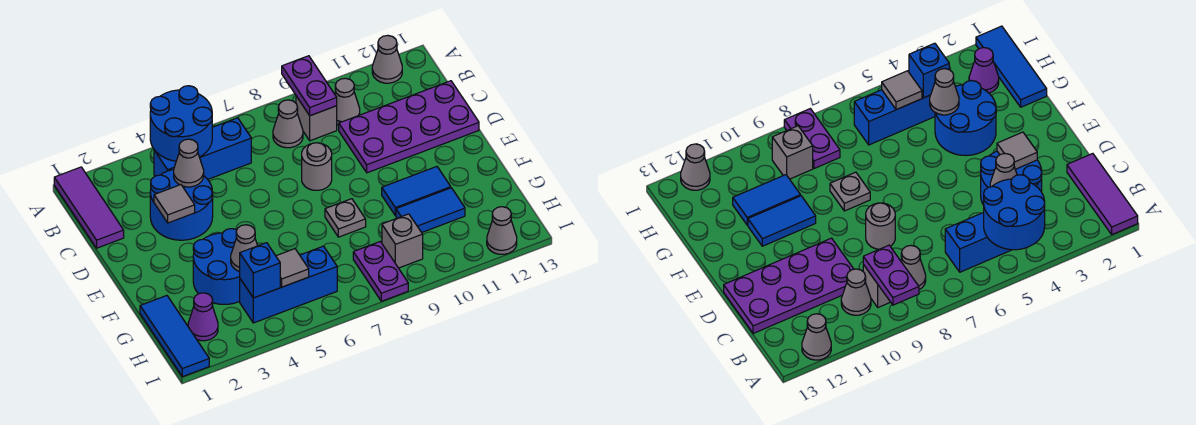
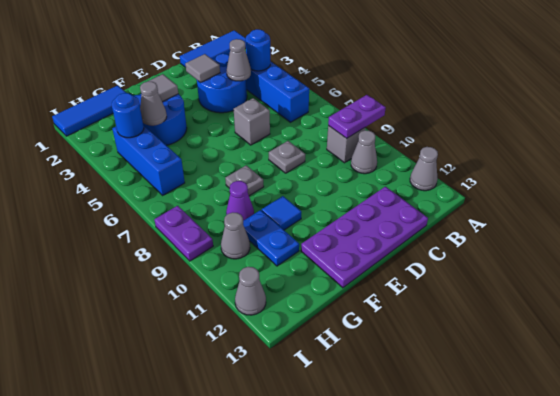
purple tile A1:C1 level 1 -> blue tile A1:C1 level 1
blue round brick A4:B5 level 2 -> blue round brick B4 level 2
grey cone B8 level 1 -> grey cone H10 level 1
purple plate C10:D13 level 1 -> purple plate C12:F13 level 1
grey round brick D8 level 1 -> grey plate D8 level 1
blue tile F10:F11 level 1 -> blue tile F10 level 1
blue tile G10:G11 level 1 -> blue plate G10:G11 level 1
purple cone H2 level 1 -> purple cone G9 level 1
blue brick H4 level 2 -> blue round brick H4 level 2
grey tile H5 level 2 -> grey tile F3 level 2
purple plate H8:I8 level 1 -> purple plate I8:I9 level 1
grey brick H9 level 1 -> grey brick D6 level 1

